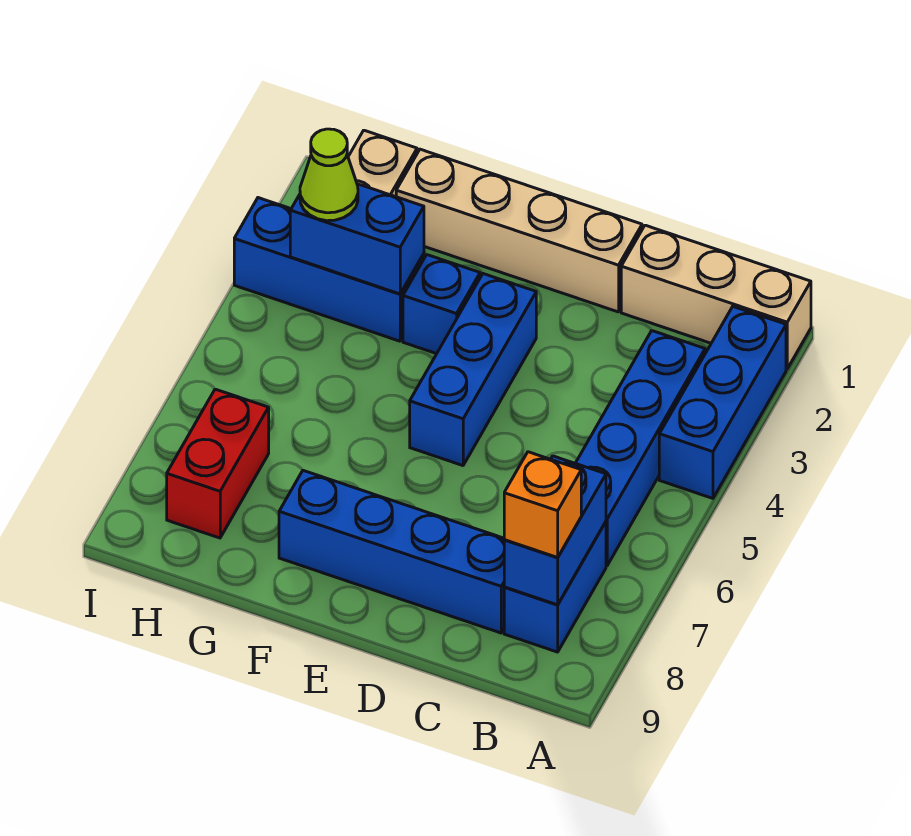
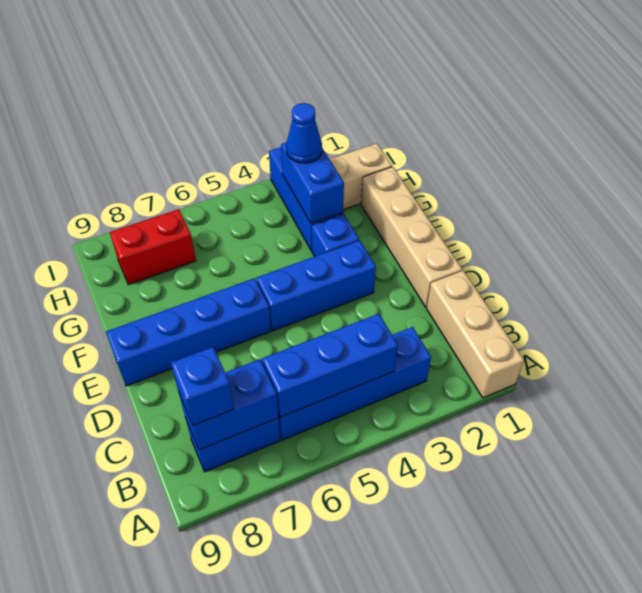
blue brick A2:A4 level 1 -> blue brick B4:B6 level 2
orange brick B8 level 3 -> blue brick B8 level 3
blue brick C8:F8 level 1 -> blue brick E6:E9 level 1
lime cone H3 level 3 -> blue cone H3 level 3

